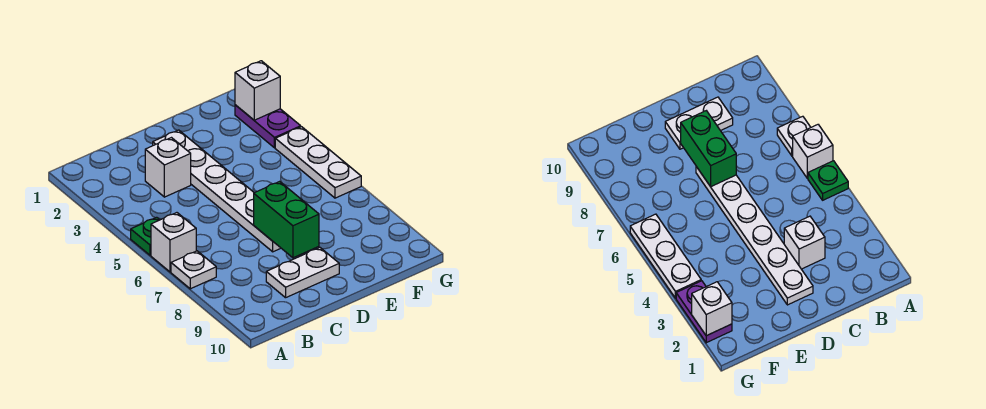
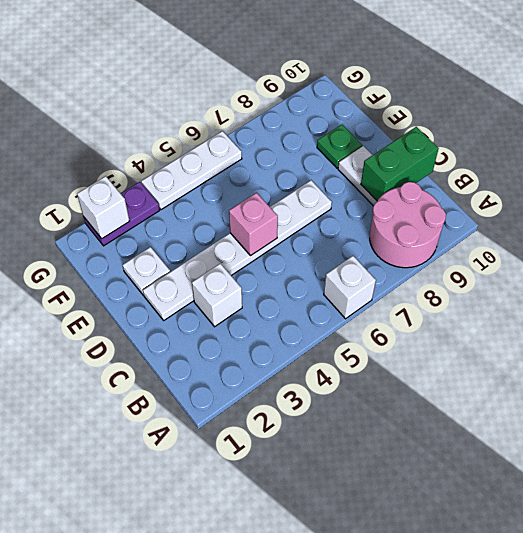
green plate A5 level 1 -> green plate E9 level 1
white plate A7 level 1 -> white plate E2 level 1
none -> pink round brick A8:B9 level 1
none -> pink brick D5 level 2
green brick D7:D8 level 2 -> green brick C9:C10 level 2

